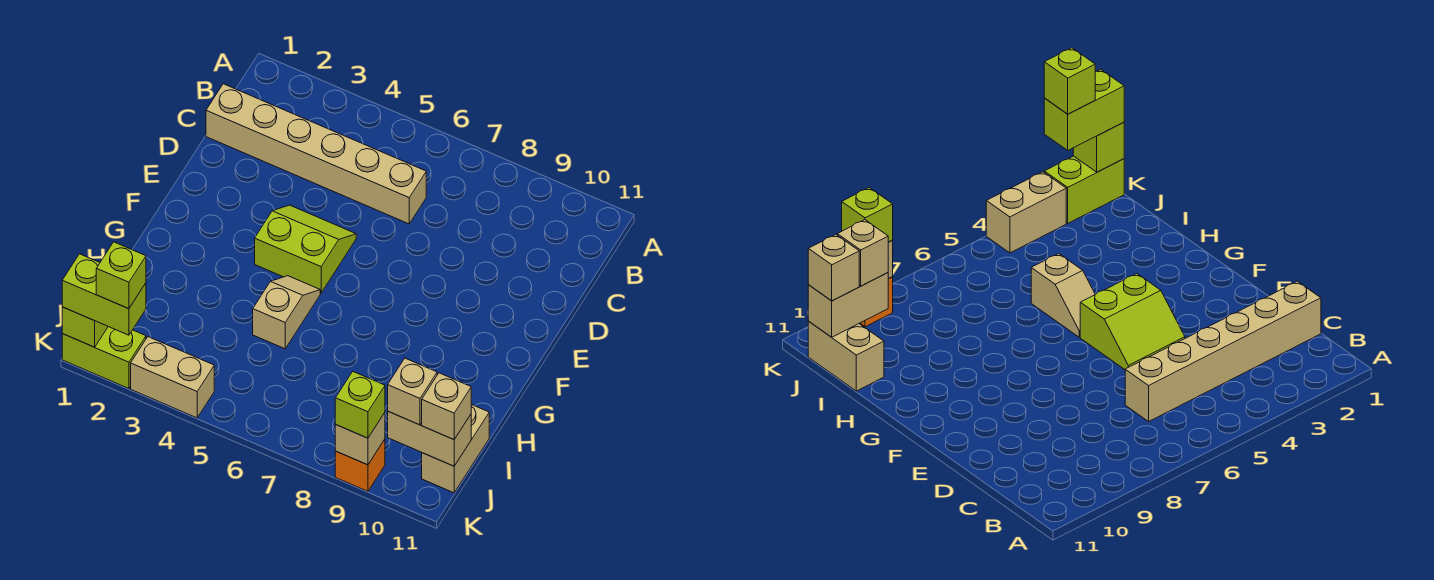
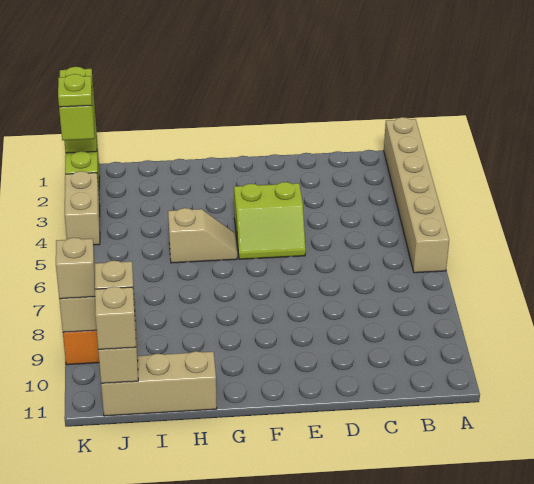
tan brick C1:C6 level 1 -> tan brick A1:A6 level 1
lime slope E4:F5 level 1 top F -> lime slope E4:F5 level 1 top 4
tan brick I11:J11 level 1 -> tan brick H11:J11 level 1
lime brick K2 level 4 -> lime plate K2 level 4
lime brick K9 level 3 -> tan brick K9 level 3

